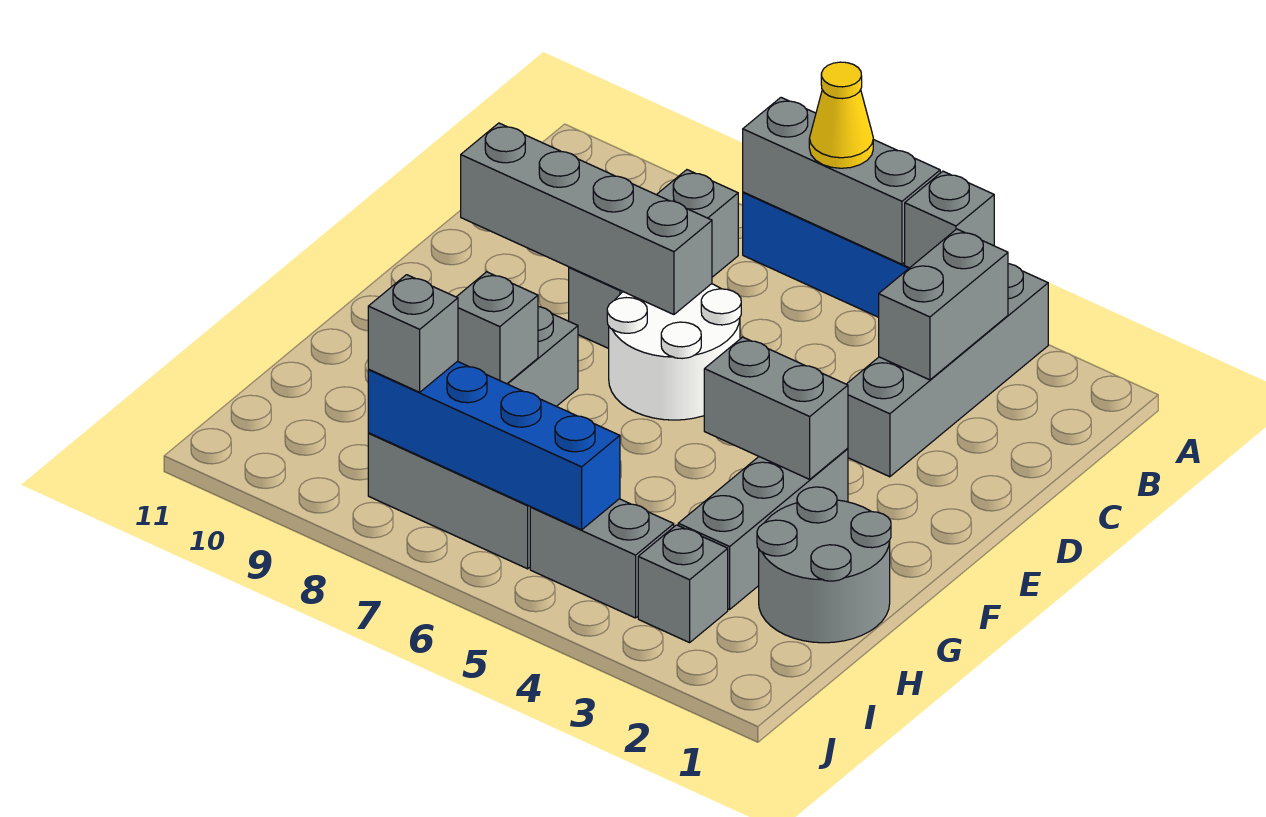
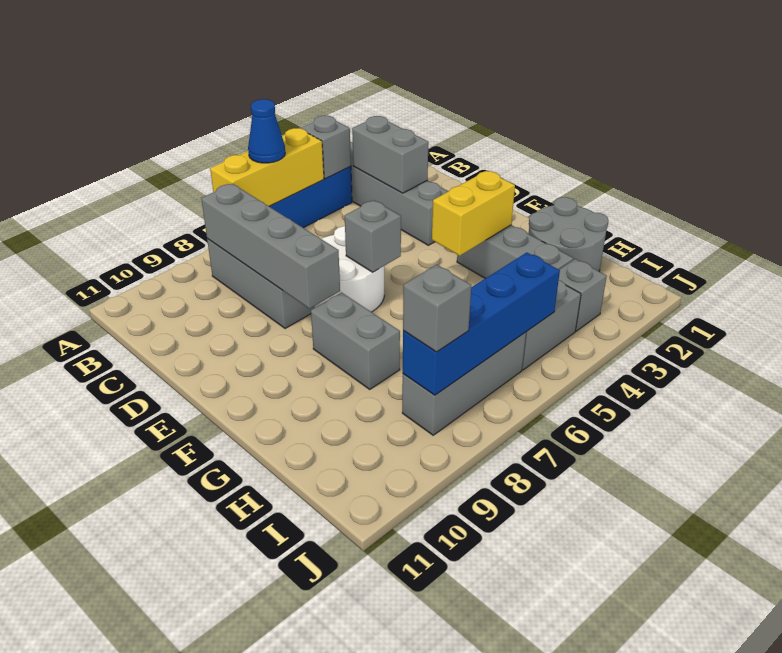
grey brick A5:A7 level 2 -> yellow brick A5:A7 level 2
yellow cone A6 level 3 -> blue cone A6 level 3
grey brick D7:D10 level 2 -> grey brick B8:E8 level 2
grey brick F3:F4 level 2 -> yellow brick F3:F4 level 2
grey brick G8 level 2 -> grey brick E6 level 2

